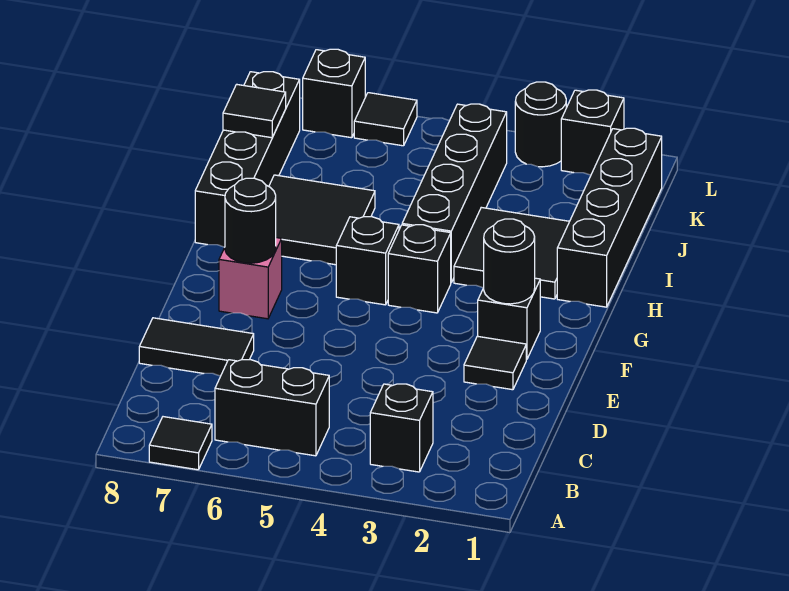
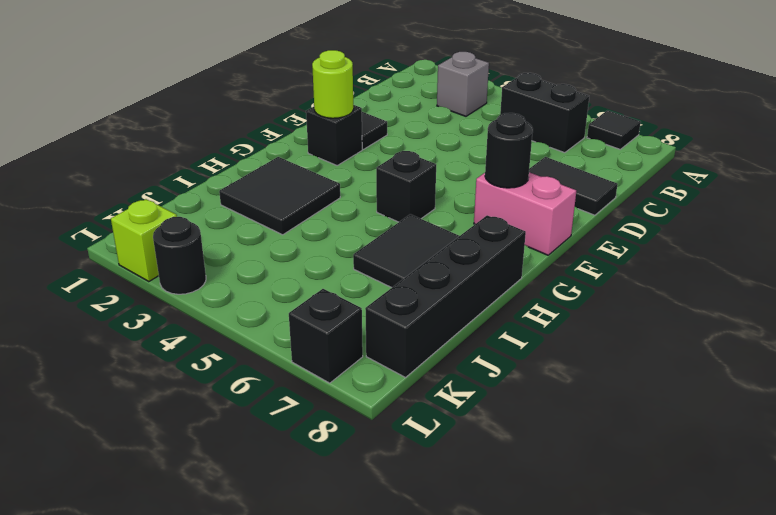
black brick B3 level 1 -> grey brick B3 level 1
black round brick F2 level 2 -> lime round brick F2 level 2
pink brick F7 level 1 -> pink brick F7:F8 level 1
black brick G4 level 1 -> none
black brick H1:K1 level 1 -> none
black brick H4:K4 level 1 -> none
black tile J8 level 2 -> none
black brick L2 level 1 -> lime brick L2 level 1
black tile L6 level 1 -> none

